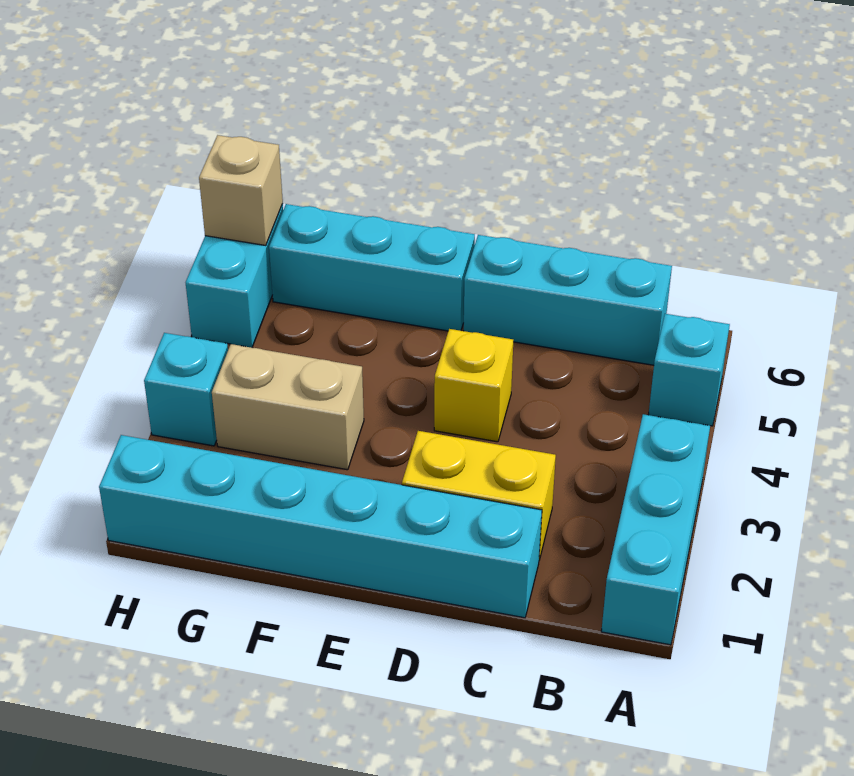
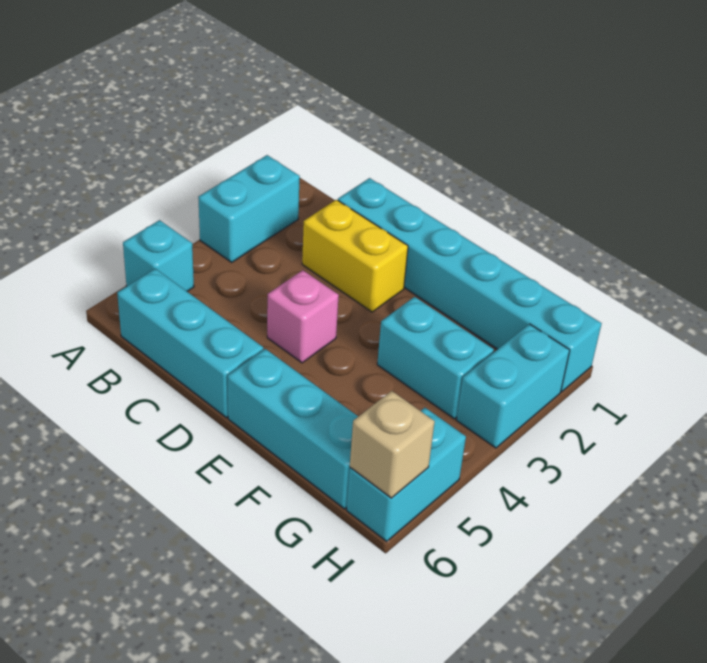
cyan brick A1:A3 level 1 -> cyan brick A2:A3 level 1
yellow brick D4 level 1 -> pink brick D4 level 1
tan brick F3:G3 level 1 -> cyan brick F3:G3 level 1
cyan brick H3 level 1 -> cyan brick H2:H3 level 1

